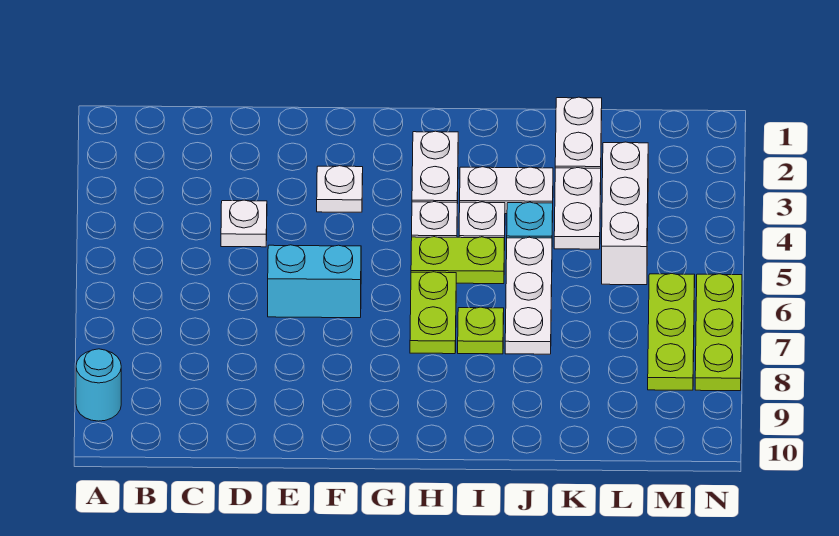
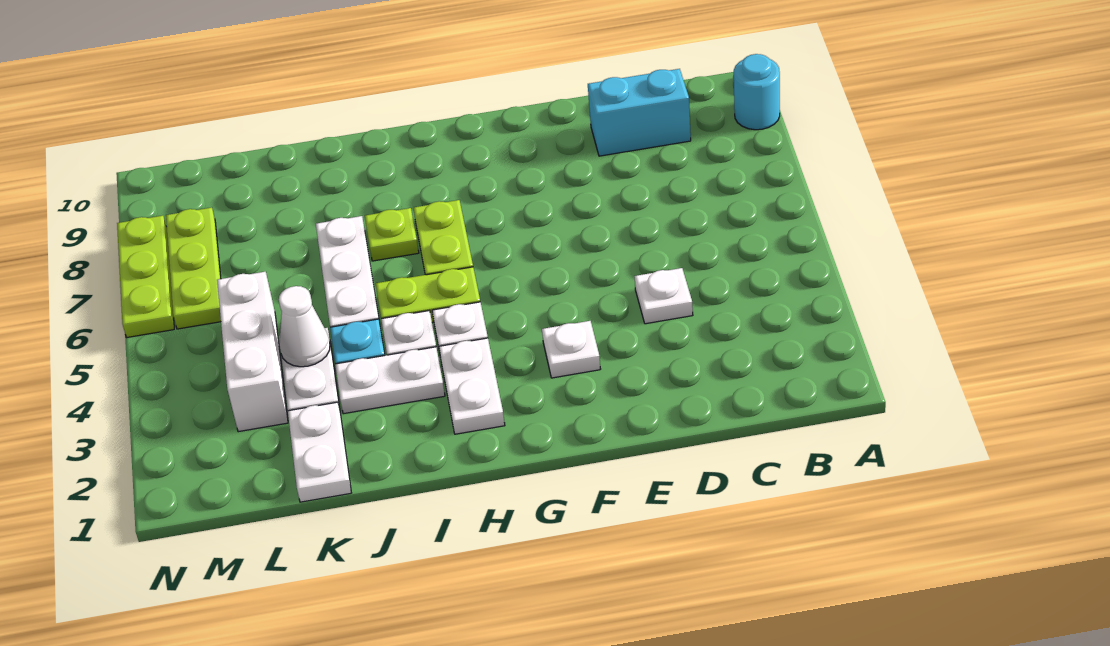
cyan brick E6:F6 level 1 -> cyan brick C9:D9 level 1
none -> white cone K4 level 2

